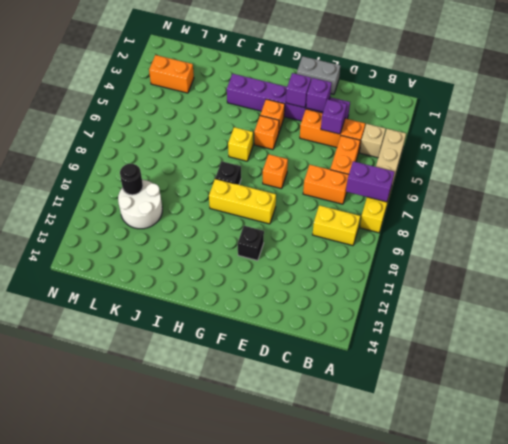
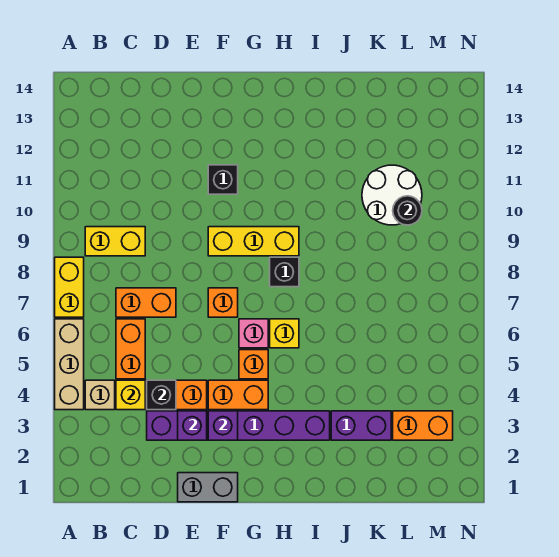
purple brick A7:B7 level 2 -> purple brick J3:K3 level 1
none -> yellow brick C4 level 2
purple brick D4 level 2 -> black brick D4 level 2
orange brick G4 level 1 -> orange brick F4:G4 level 1
none -> pink brick G6 level 1

